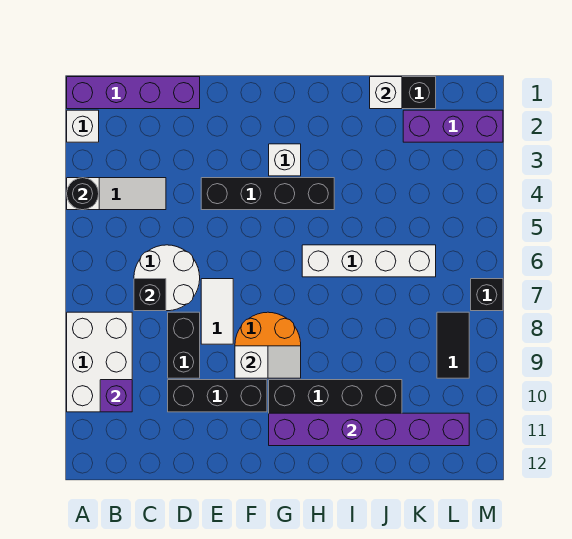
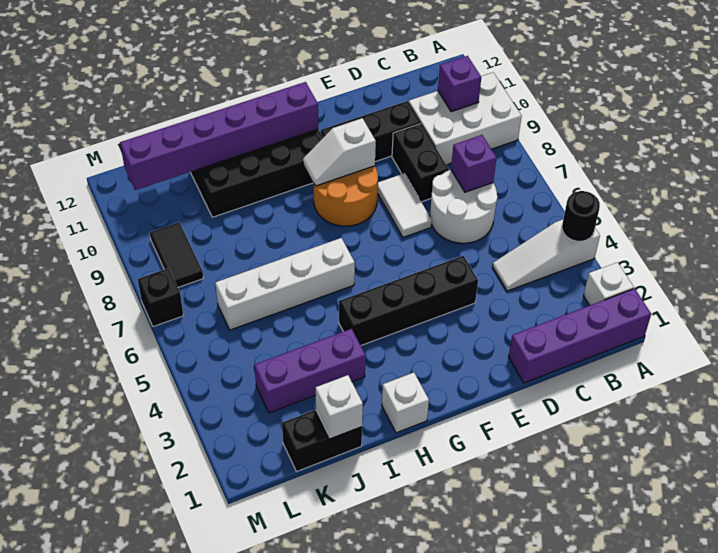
white brick A8:B10 level 1 -> white brick A9:C10 level 1
black brick C7 level 2 -> purple brick C7 level 2
white brick G3 level 1 -> white brick H1 level 1
purple brick K2:M2 level 1 -> purple brick I3:K3 level 1

